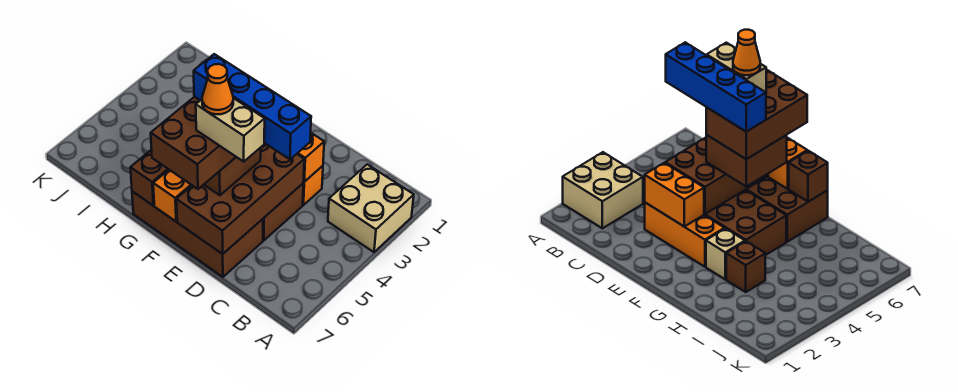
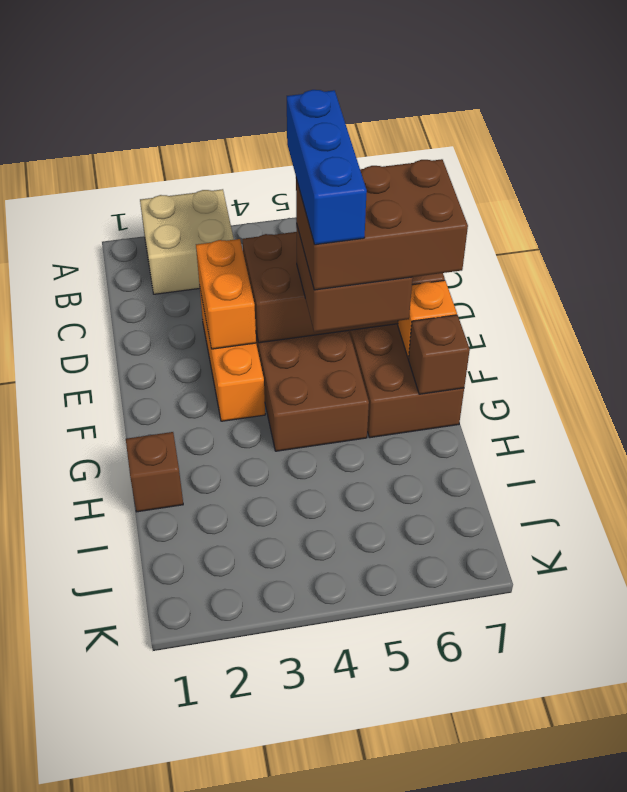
blue brick C5:F5 level 5 -> blue brick D5:F5 level 5
tan brick D6:E6 level 5 -> none
orange cone E6 level 6 -> none
tan brick G3 level 1 -> none
brown brick H3 level 1 -> brown brick H1 level 1

